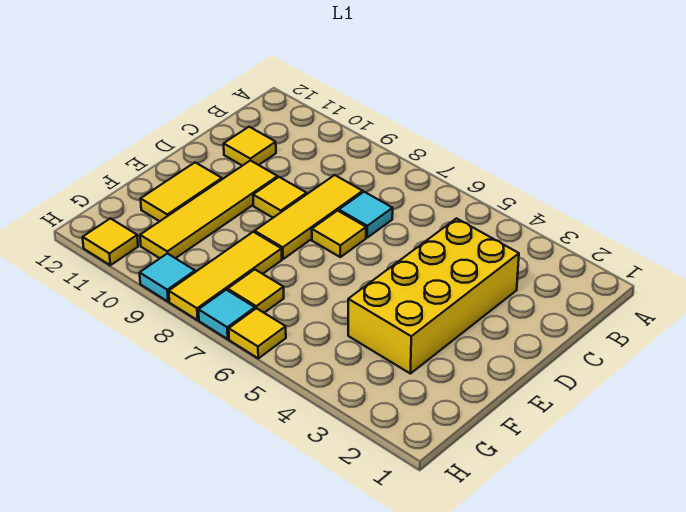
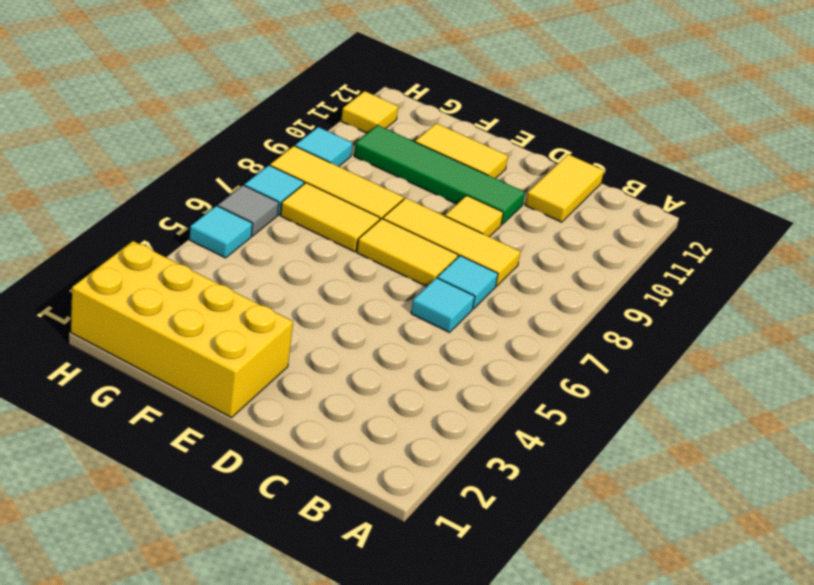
yellow brick C3:F4 level 1 -> yellow brick E1:H2 level 1
none -> cyan tile C6 level 1
yellow tile C11 level 1 -> yellow tile C11:C12 level 1
yellow tile D7 level 1 -> yellow tile D7:E7 level 1
yellow tile D10:G10 level 1 -> green tile D10:G10 level 1
yellow tile G7 level 1 -> yellow tile F7:G7 level 1
none -> cyan tile H5 level 1
yellow tile H6 level 1 -> grey tile H6 level 1

